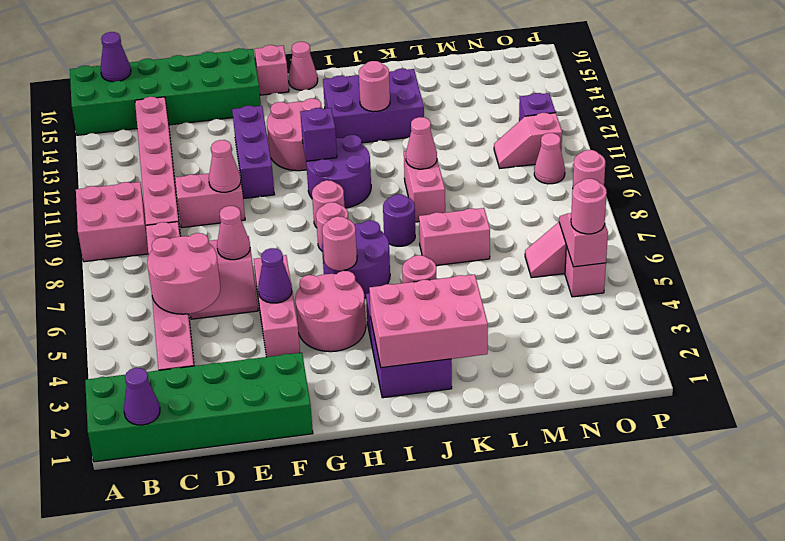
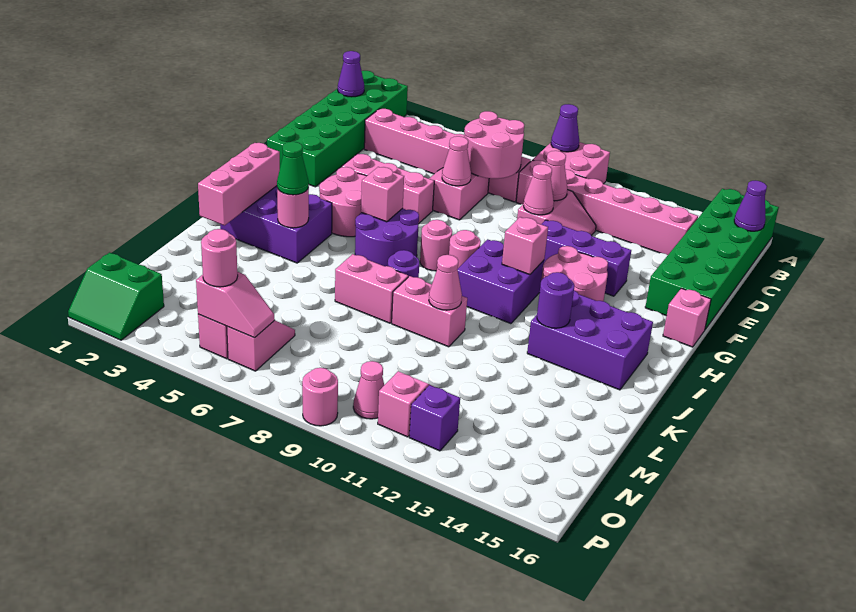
pink round brick C5:D6 level 2 -> pink round brick C7:D8 level 2
purple cone F5 level 2 -> purple cone A9 level 2
pink round brick H6 level 2 -> pink brick H6 level 2
purple round brick H10:I11 level 1 -> purple brick H10:I11 level 1
purple brick H11 level 2 -> pink brick H11 level 2
pink cone H16 level 1 -> pink cone D10 level 2
pink brick I2:K3 level 2 -> pink brick I2:K2 level 2
purple brick I13:K14 level 1 -> purple brick I13:J15 level 1
none -> green cone J4 level 3
pink round brick J13 level 2 -> purple round brick J13 level 2
pink brick K7:L7 level 1 -> pink brick K7:K8 level 1
none -> green slope O1:P2 level 1 top O

